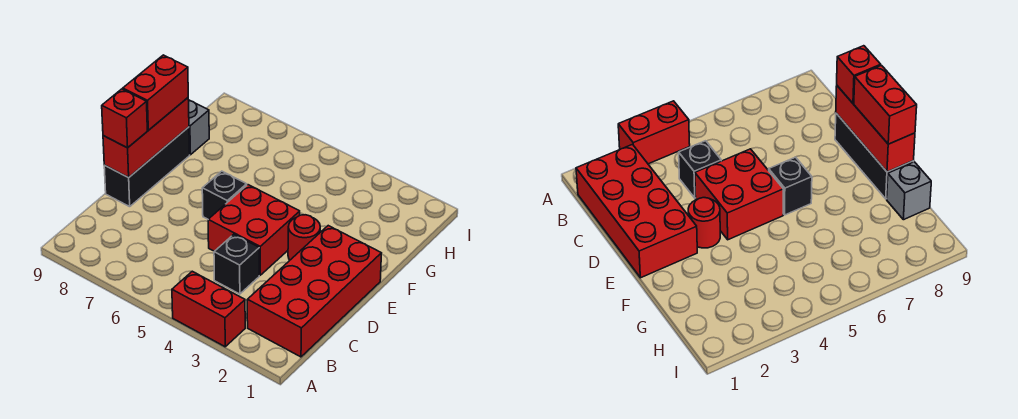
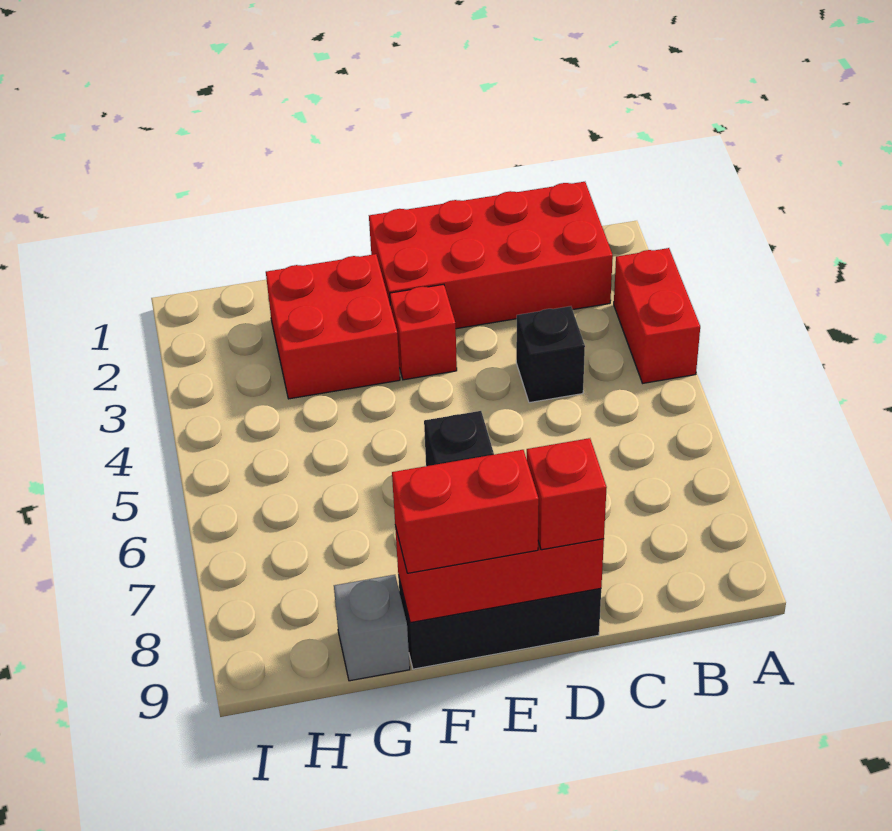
red brick D4:E5 level 1 -> red brick F2:G3 level 1
red round brick E3 level 1 -> red brick E3 level 1

